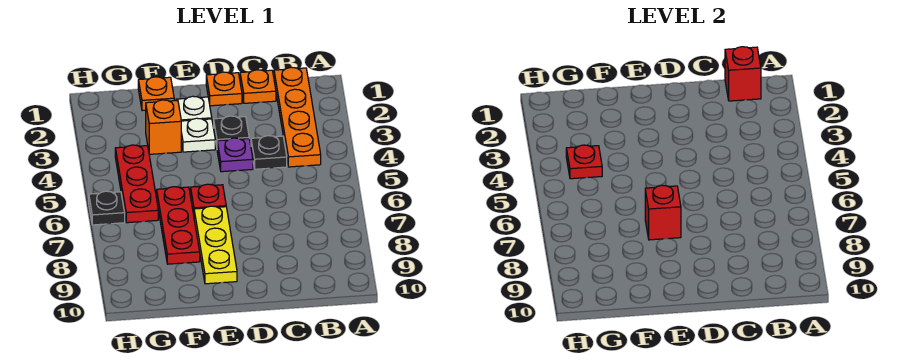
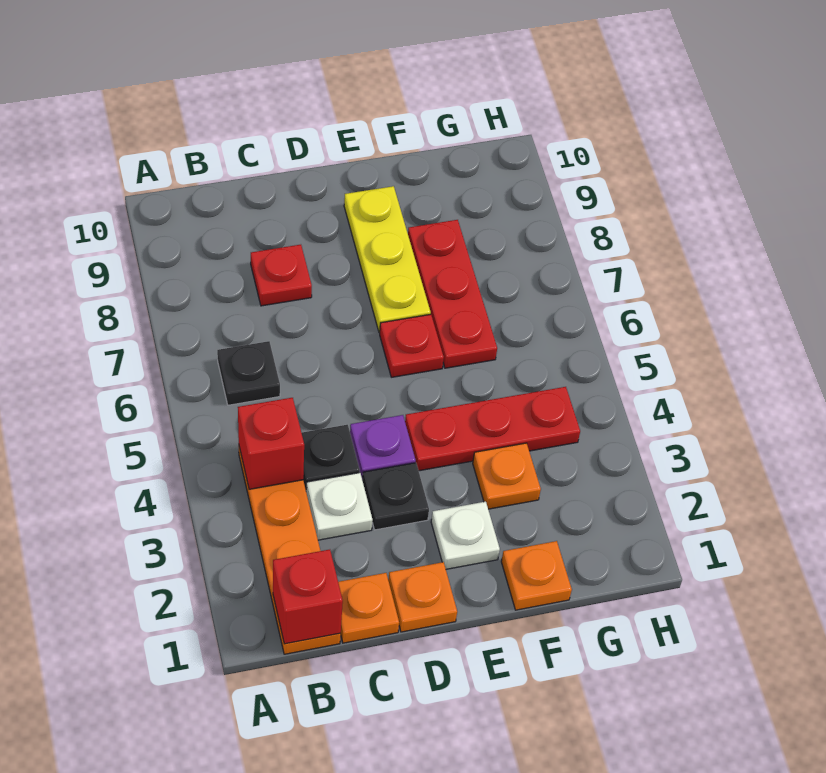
white plate E3 level 1 -> white plate C3 level 1
red brick E7 level 2 -> red brick B4 level 2
orange brick F3 level 1 -> orange plate F3 level 1
red plate G4:G6 level 1 -> red plate E4:G4 level 1
red plate G4 level 2 -> red plate C8 level 1
black plate H6 level 1 -> black plate B6 level 1

